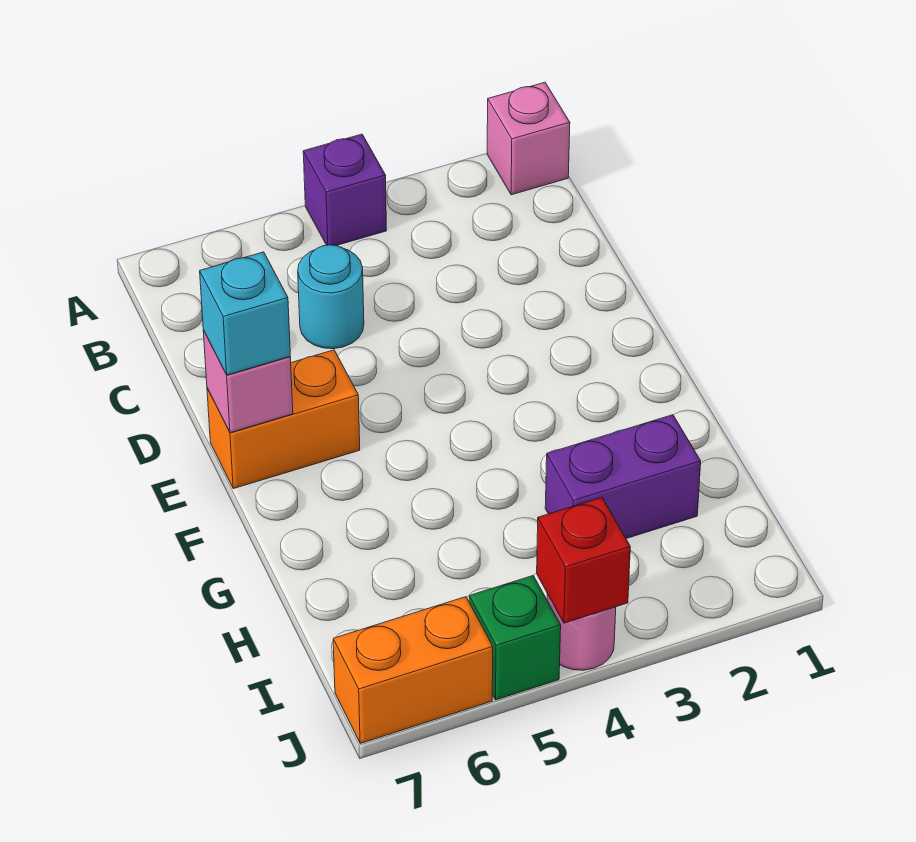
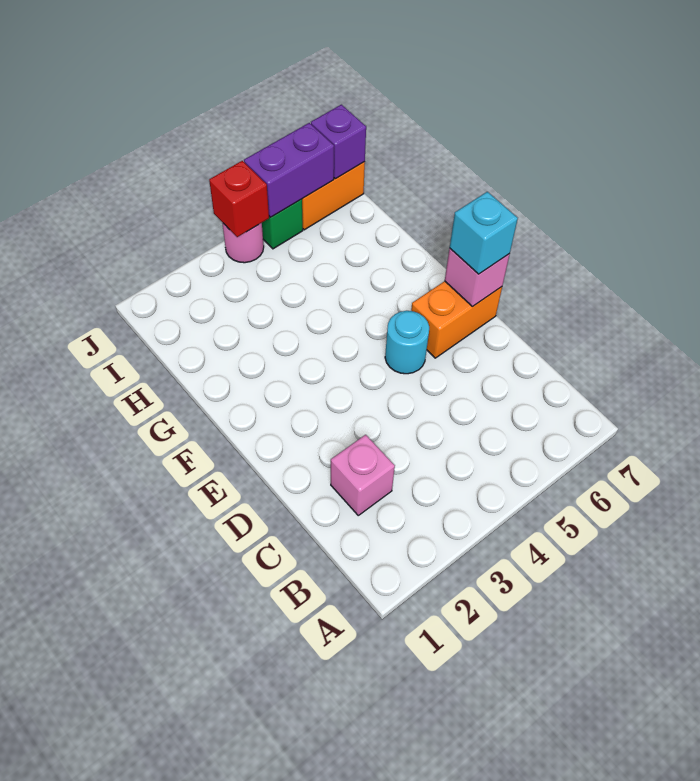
pink brick A1 level 1 -> pink brick C2 level 1
purple brick A4 level 1 -> purple brick J7 level 2
cyan round brick C5 level 1 -> cyan round brick E5 level 1
purple brick H2:H3 level 1 -> purple brick J5:J6 level 2

